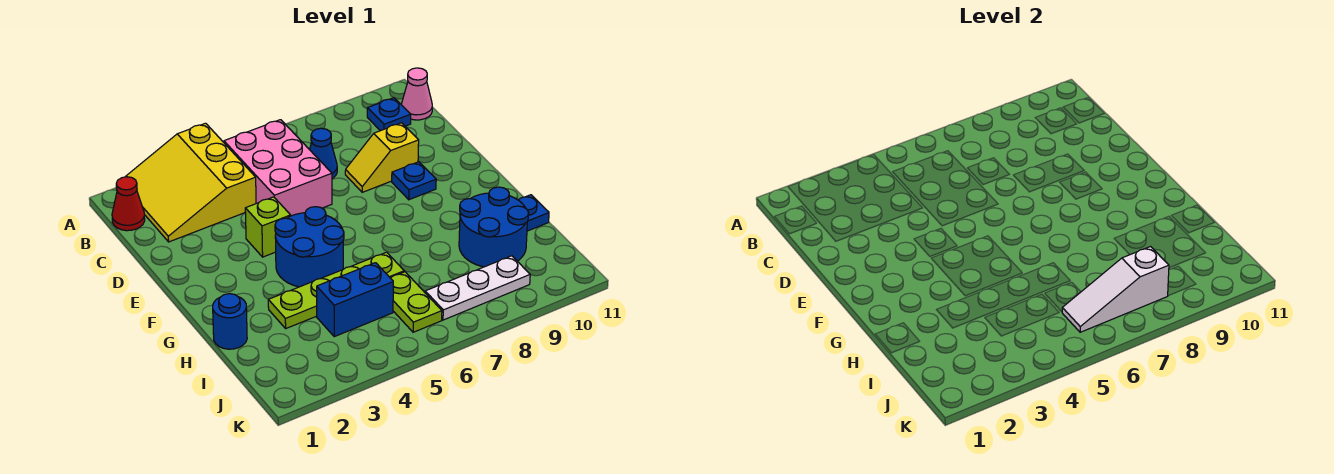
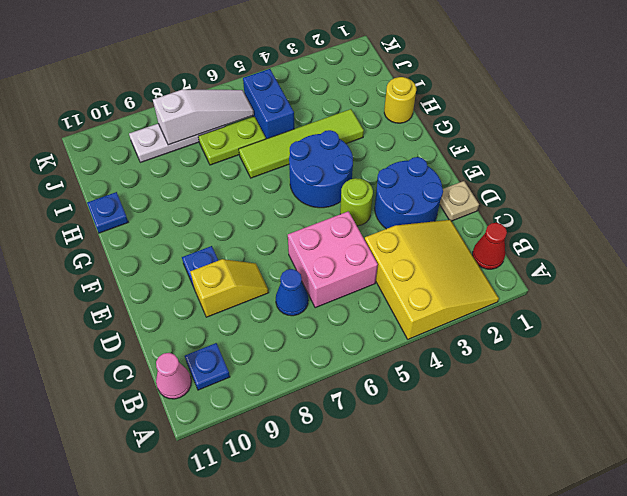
pink brick B5:D6 level 1 -> pink brick C5:D6 level 1
none -> tan plate D1 level 1
lime brick E4 level 1 -> lime round brick E4 level 1
blue round brick H1 level 1 -> yellow round brick H1 level 1
lime plate H3:H6 level 1 -> lime tile H3:H6 level 1
blue round brick H9:I10 level 1 -> blue round brick D2:E3 level 1
blue brick I4:I5 level 1 -> blue brick I5:J5 level 1
lime plate I6:J6 level 1 -> lime plate I6:I7 level 1

